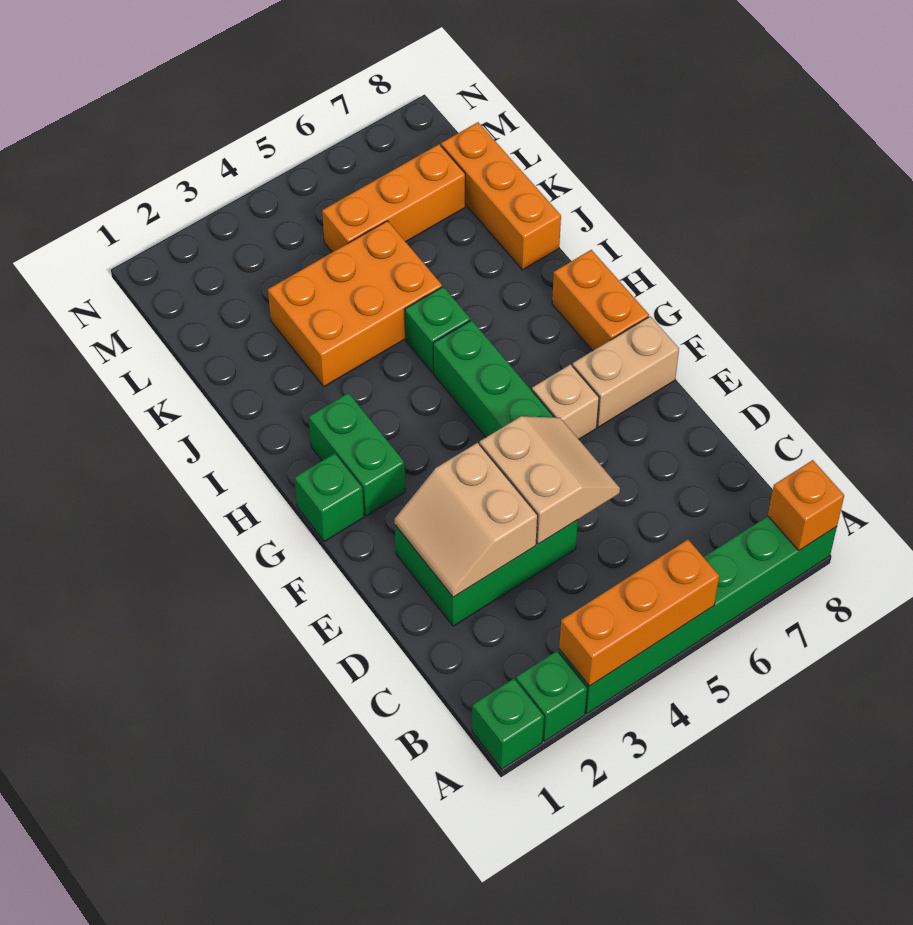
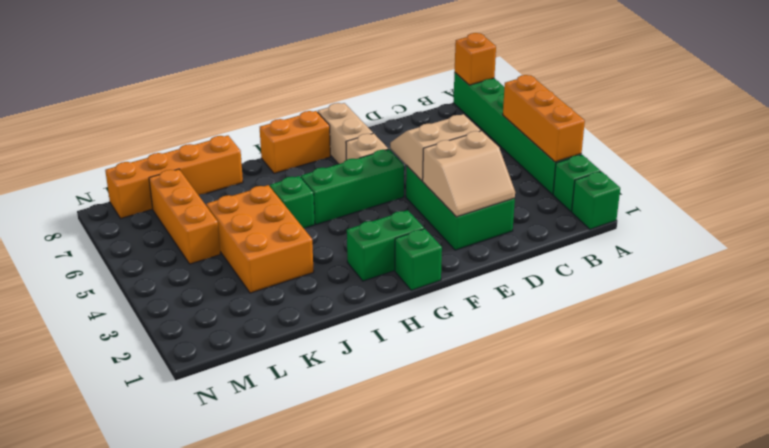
orange brick J8:L8 level 1 -> orange brick J8:M8 level 1

